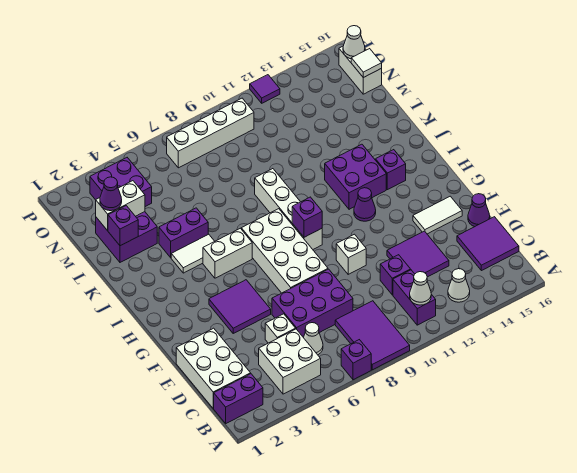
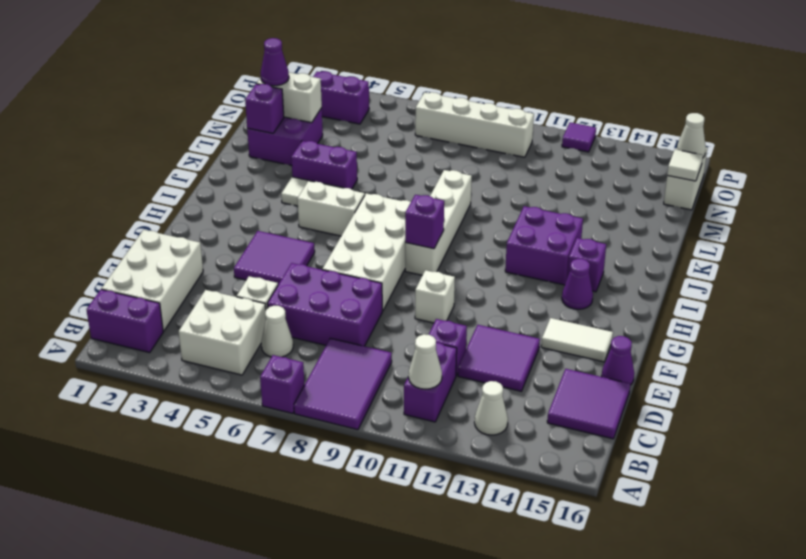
purple cone H12 level 1 -> purple cone H14 level 1
purple brick N3:O4 level 1 -> purple brick O3:O4 level 1

